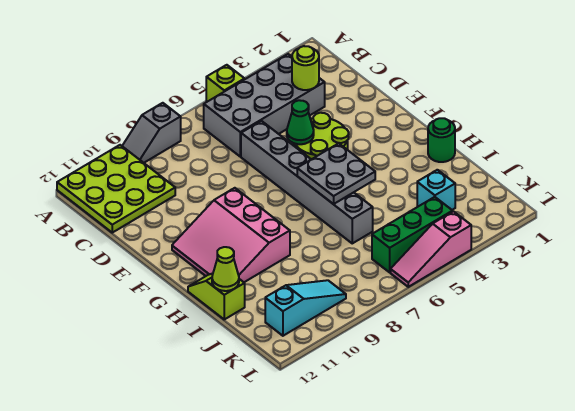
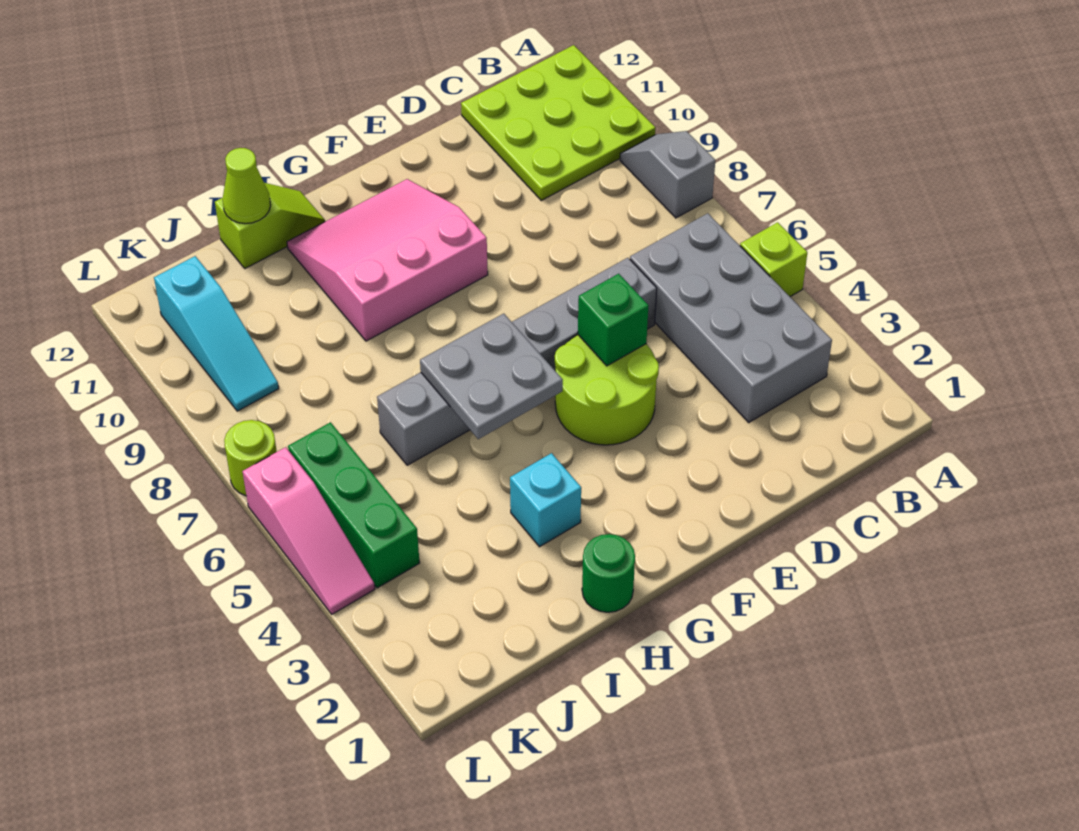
lime round brick C3 level 2 -> lime round brick L7 level 1
green cone E5 level 2 -> green brick E5 level 2
cyan brick J3 level 1 -> cyan brick H3 level 1
pink slope L4:L6 level 1 top 4 -> pink slope L4:L6 level 1 top 6

